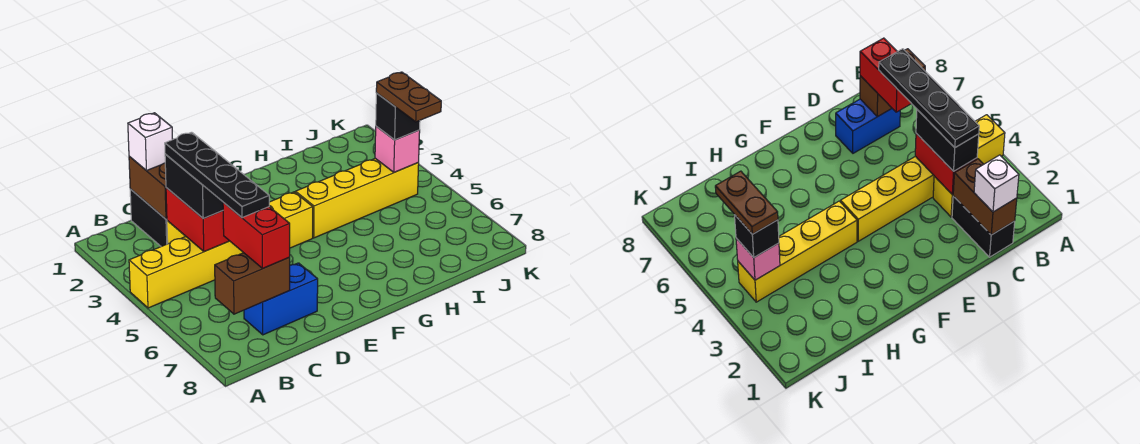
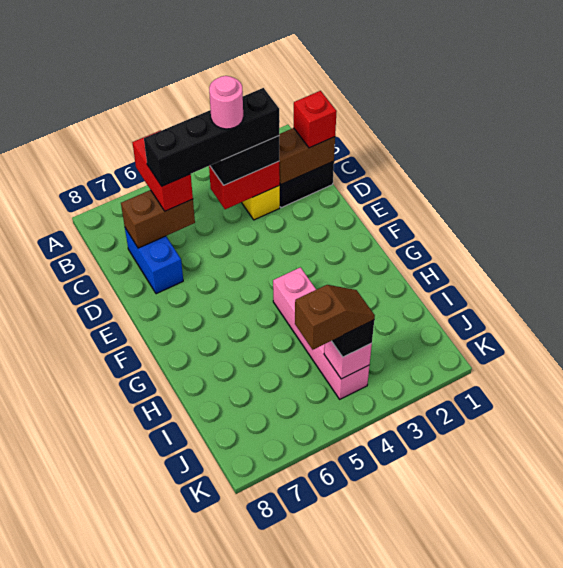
yellow brick A4:F4 level 1 -> none
brown brick B7:C7 level 2 -> brown brick C6:C7 level 2
white brick C1 level 3 -> red brick C1 level 3
black plate C3:C6 level 4 -> black brick C3:C6 level 4
none -> pink round brick C4 level 5
red brick C6:C7 level 3 -> red brick B6:C6 level 3
yellow brick G4:J4 level 1 -> pink brick G4:J4 level 1
brown plate J4:J5 level 4 -> brown slope J4:J5 level 4 top 5

